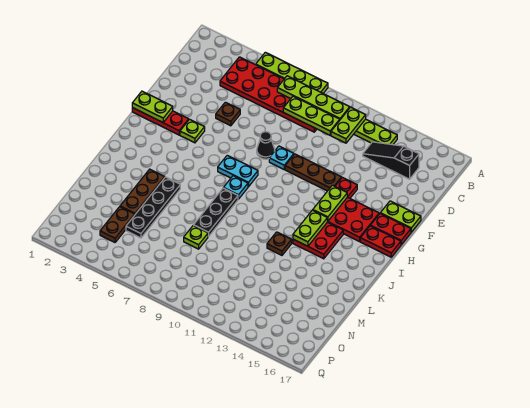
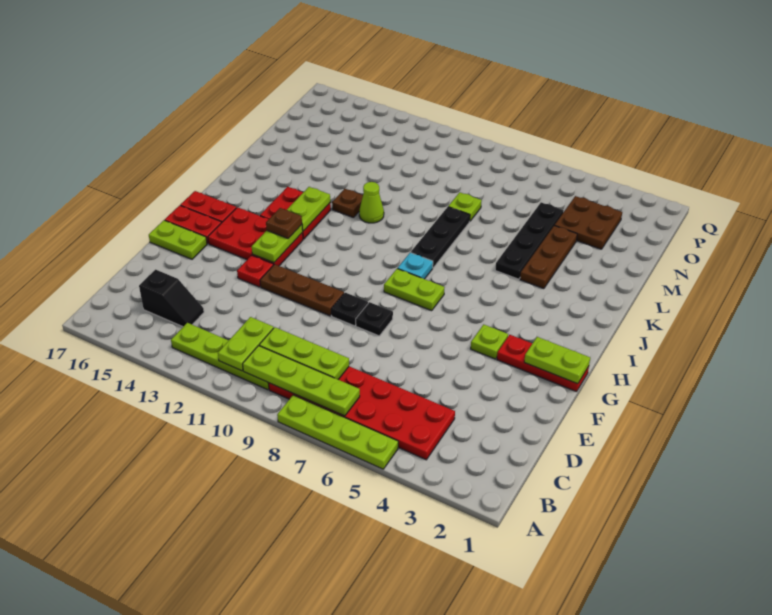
black slope C13:C15 level 1 top 15 -> black slope C14:C15 level 1 top 15
brown plate E5 level 1 -> brown plate H13 level 3
black cone F8 level 1 -> black plate F8 level 1
cyan plate F9 level 1 -> black plate F9 level 1
cyan plate H7:H8 level 1 -> lime plate H7:H8 level 1
none -> lime cone K11 level 1
brown plate N4:O4 level 1 -> brown plate N3:O4 level 1

